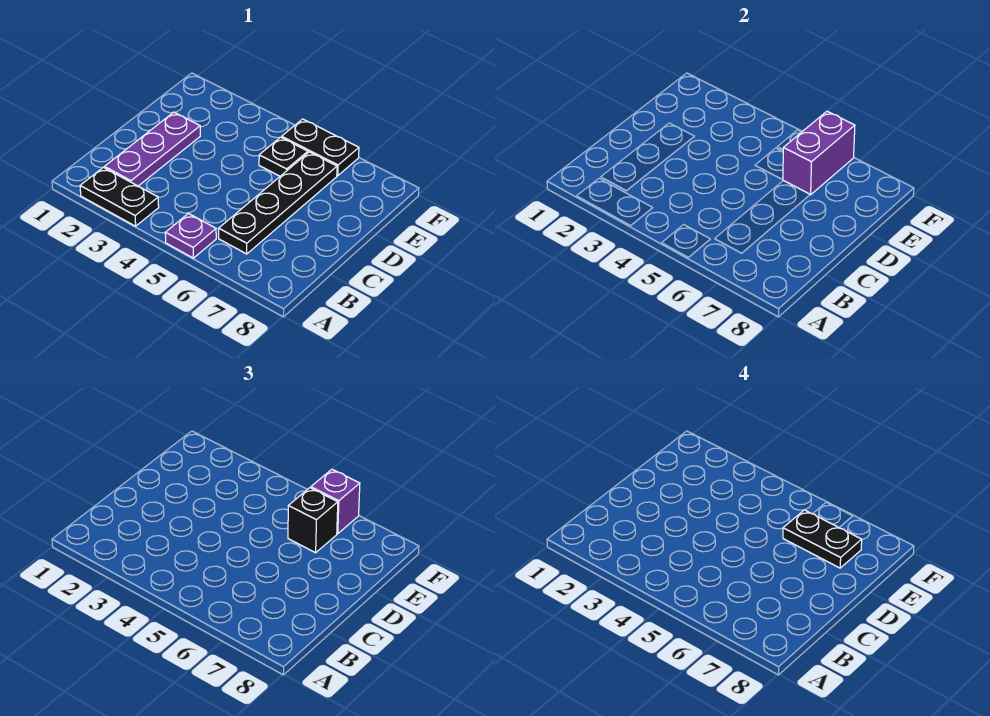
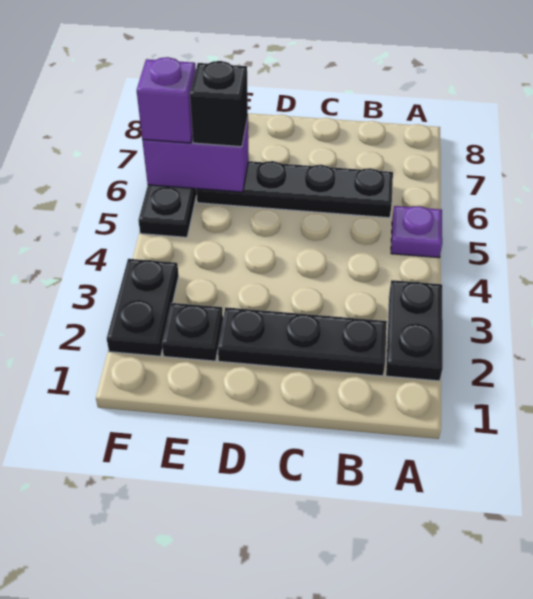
purple plate B2:D2 level 1 -> black plate B2:D2 level 1
black plate E5 level 1 -> black plate E2 level 1
black plate E6:E7 level 4 -> black plate F2:F3 level 1

